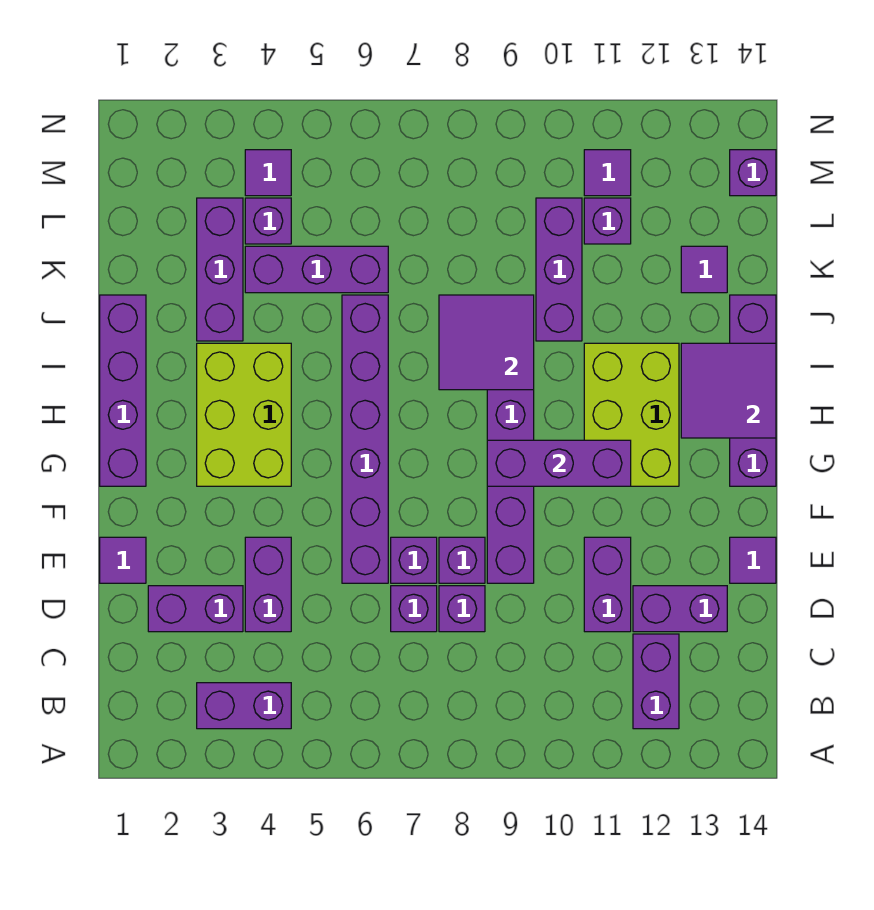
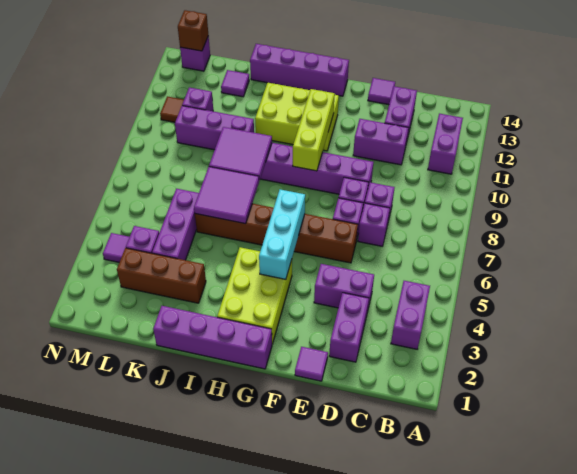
purple brick B12:C12 level 1 -> purple brick B11:B12 level 1
purple brick E6:J6 level 1 -> brown brick E6:J6 level 1
lime brick G3:I4 level 1 -> lime brick G2:H4 level 1
none -> cyan brick G4:G6 level 2
purple brick G9:G11 level 2 -> lime brick G9:G11 level 2
purple tile H13:I14 level 2 -> purple tile I6:J7 level 2
purple brick J3:L3 level 1 -> brown brick J3:L3 level 1
purple tile M11 level 1 -> brown tile M11 level 1
none -> brown brick M14 level 2

